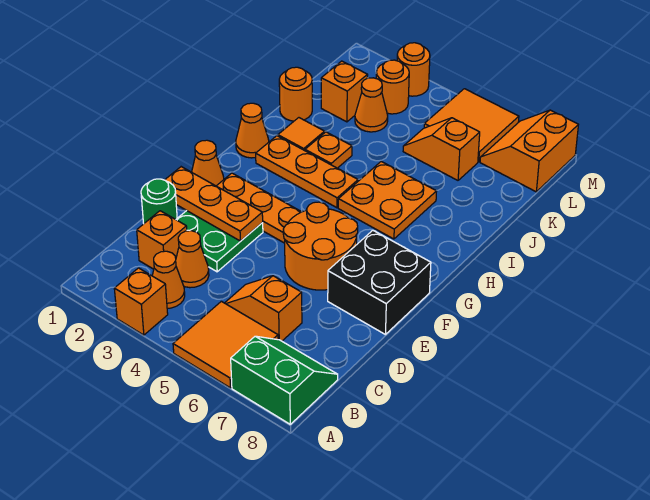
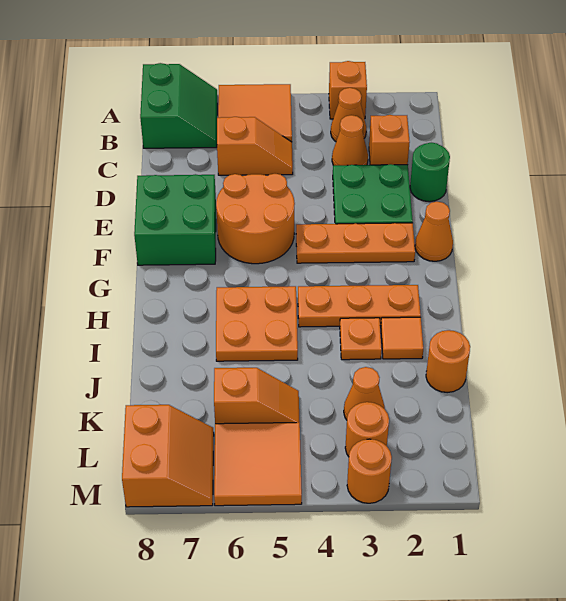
green slope A7:B8 level 1 top A -> green slope A7:B8 level 1 top 8
orange plate E1:E3 level 2 -> none
black brick E7:F8 level 1 -> green brick E7:F8 level 1
orange cone H1 level 1 -> none
orange brick K2 level 1 -> none

